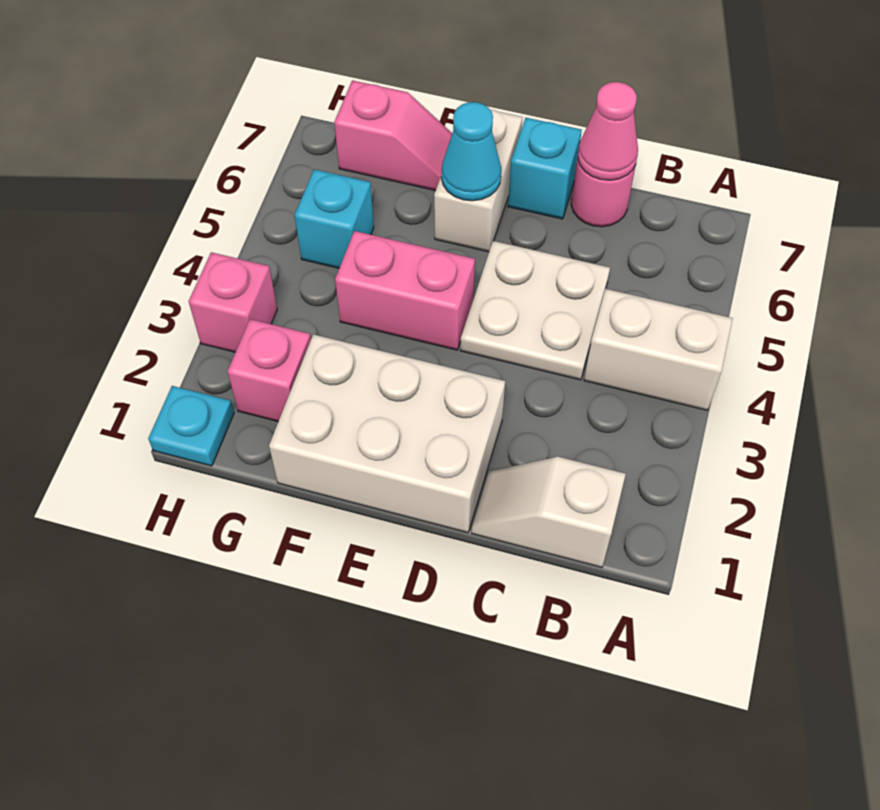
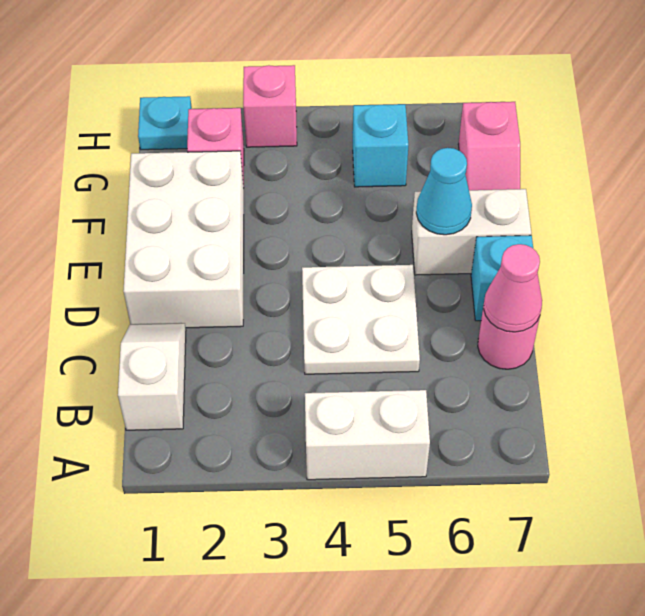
white brick A4:B4 level 1 -> white brick A4:A5 level 1
pink brick E4:F4 level 1 -> none

